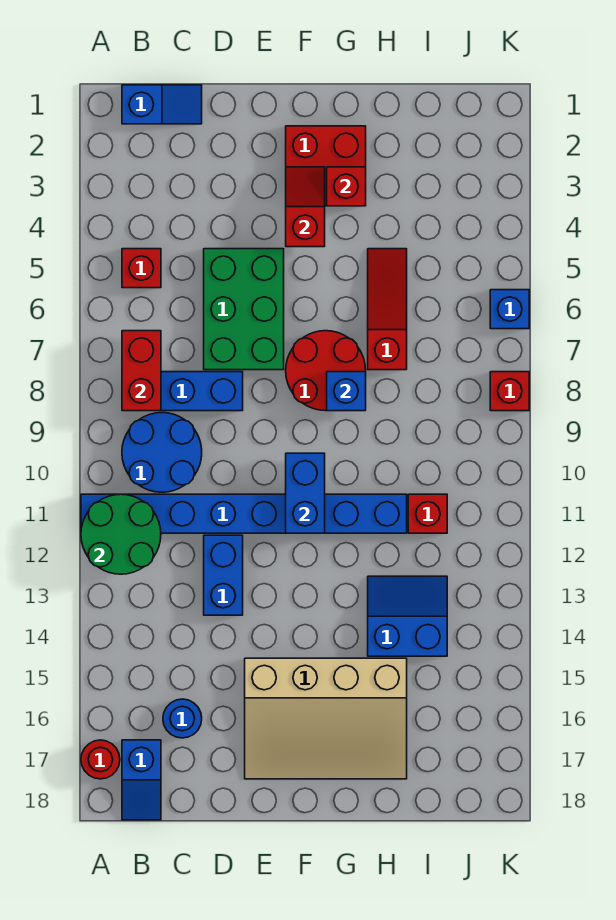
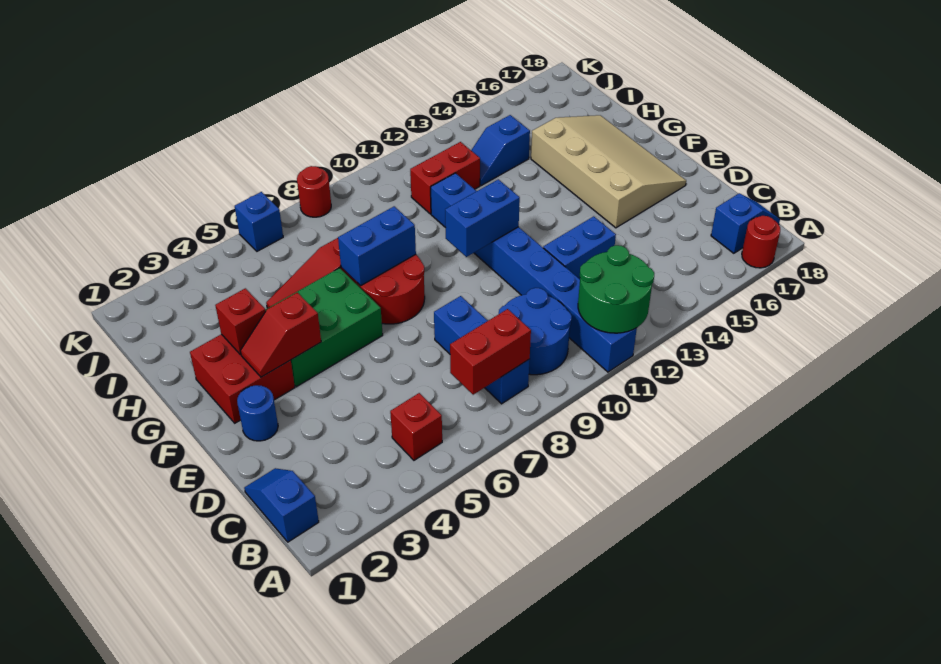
blue round brick C16 level 1 -> blue round brick E2 level 1
green brick D5:E7 level 1 -> green brick F4:G6 level 1
blue brick G8 level 2 -> blue brick G7:G8 level 2
blue slope H13:I14 level 1 top 14 -> blue slope I13:I14 level 1 top 14
red brick I11 level 1 -> red brick I11:I12 level 1
red brick K8 level 1 -> red round brick K8 level 1

